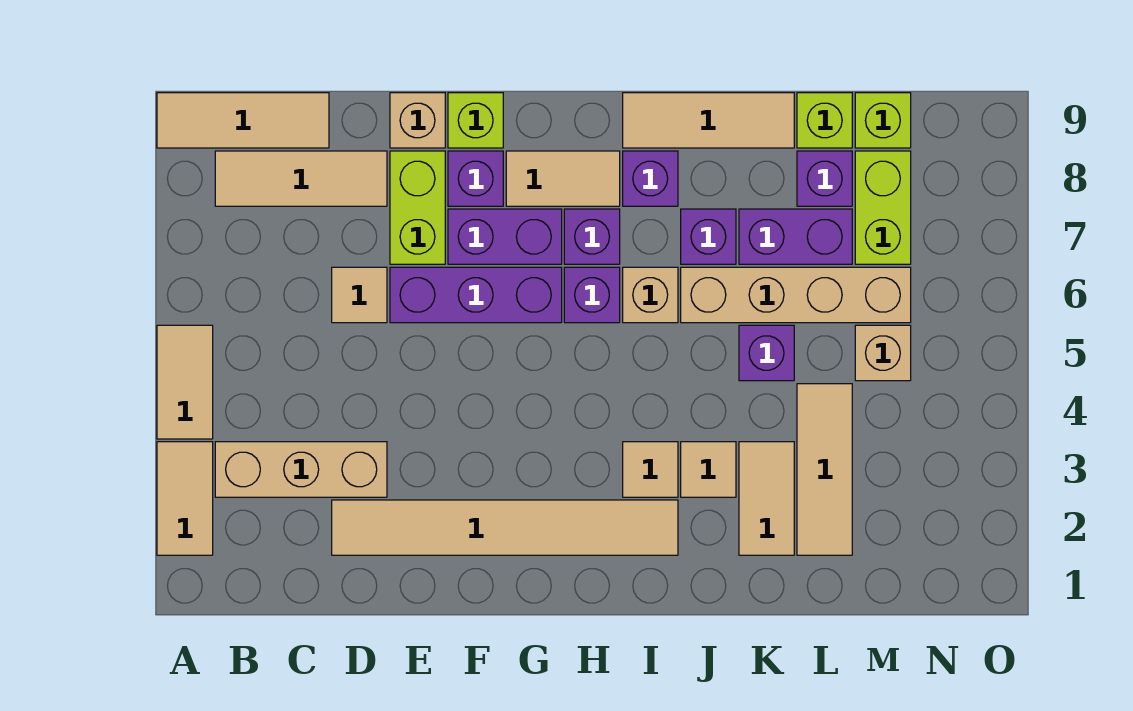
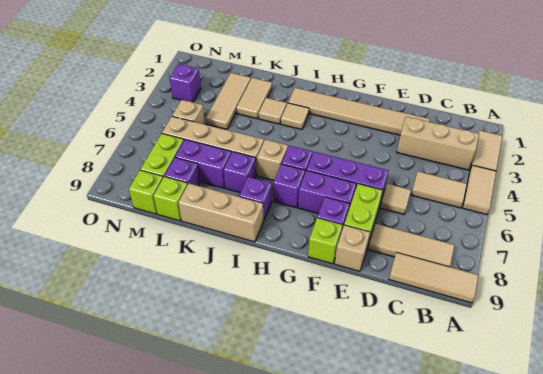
tan tile G8:H8 level 1 -> tan tile B5:C5 level 1
tan tile I9:K9 level 1 -> tan brick I9:K9 level 1
purple brick K5 level 1 -> purple brick N3 level 1

